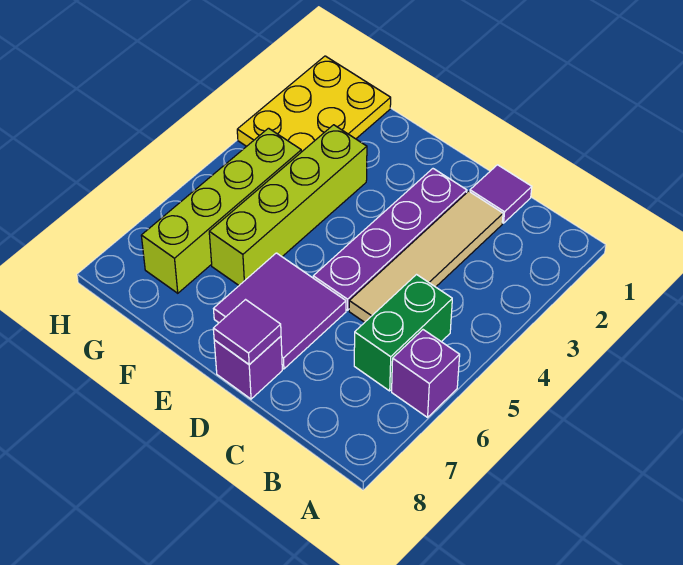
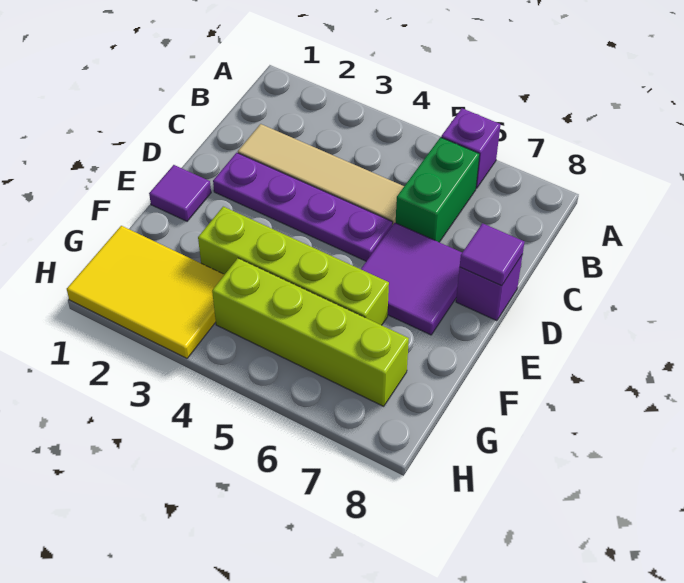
green brick B5:B6 level 1 -> green brick B6:C6 level 1
purple tile C1 level 1 -> purple tile E1 level 1
yellow plate G1:H3 level 1 -> yellow tile G1:H3 level 1

